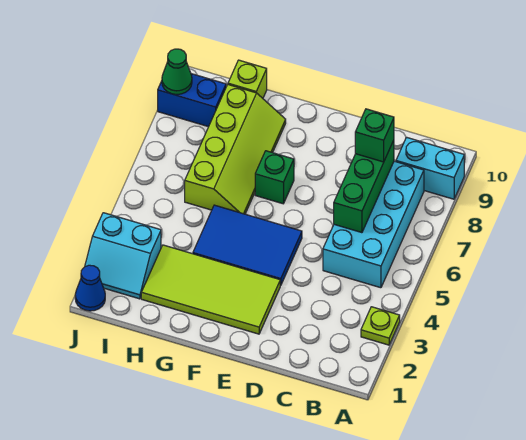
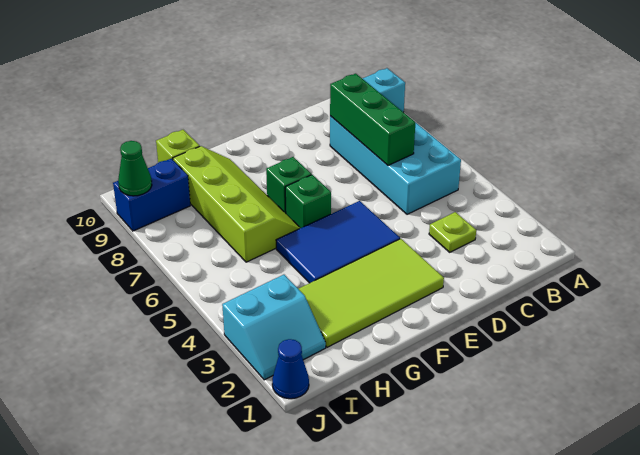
lime plate A3 level 1 -> lime plate C3 level 1
green brick C8 level 3 -> green brick F6 level 1

